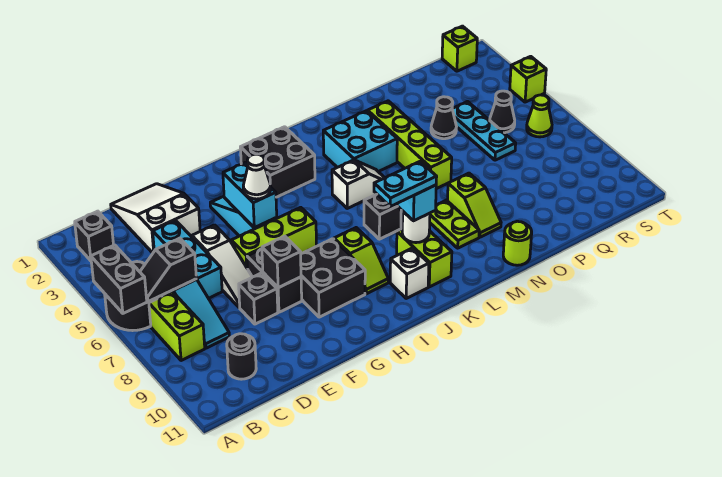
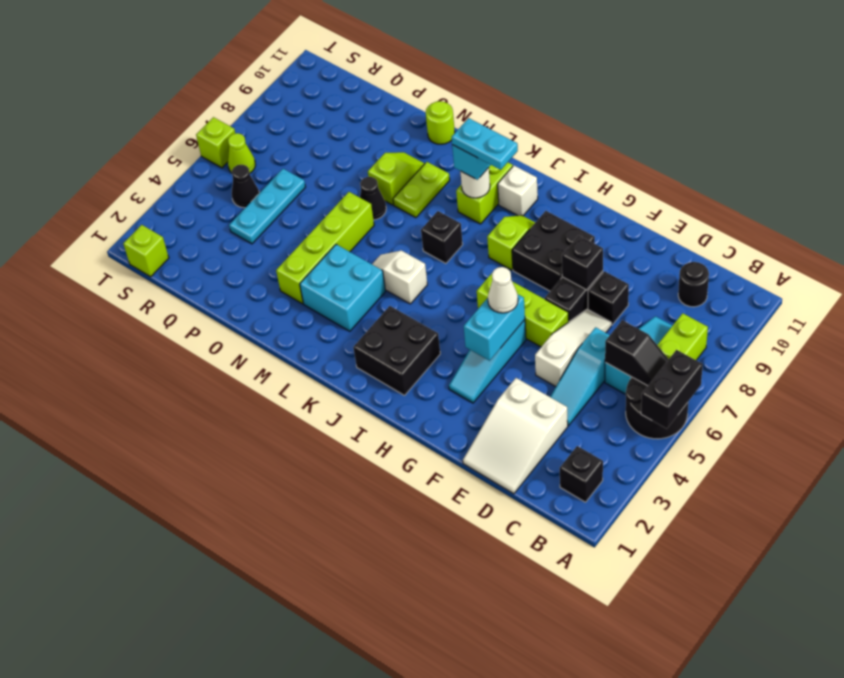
cyan brick D4:D6 level 1 -> cyan slope D4:D6 level 1 top 6
black cone P4 level 1 -> black cone N7 level 1
lime brick T4 level 1 -> lime brick T6 level 1

